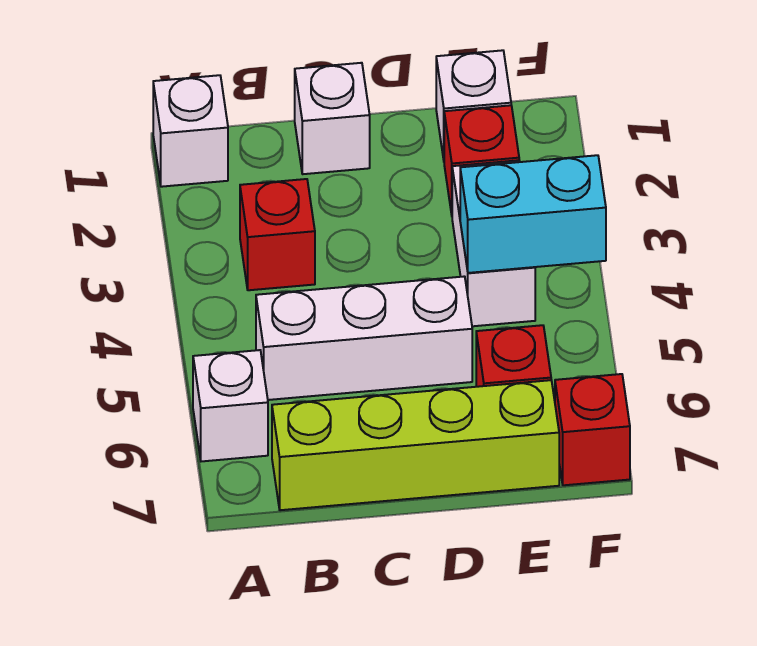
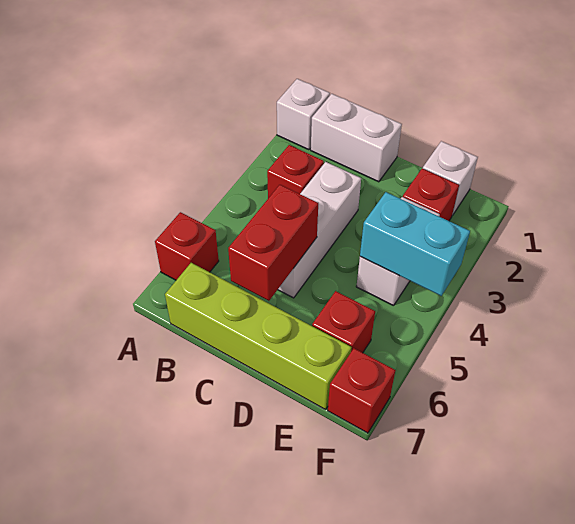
white brick A6 level 1 -> red brick A6 level 1
white brick B5:D5 level 1 -> white brick C3:C5 level 1
white brick C1 level 1 -> white brick B1:C1 level 1
none -> red brick C5:C6 level 2

